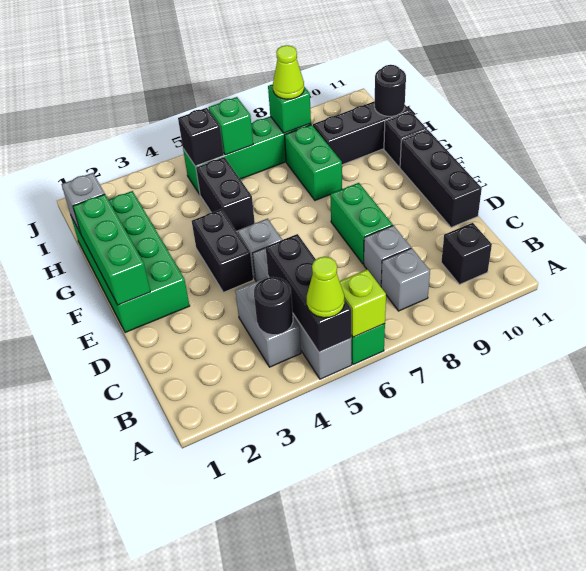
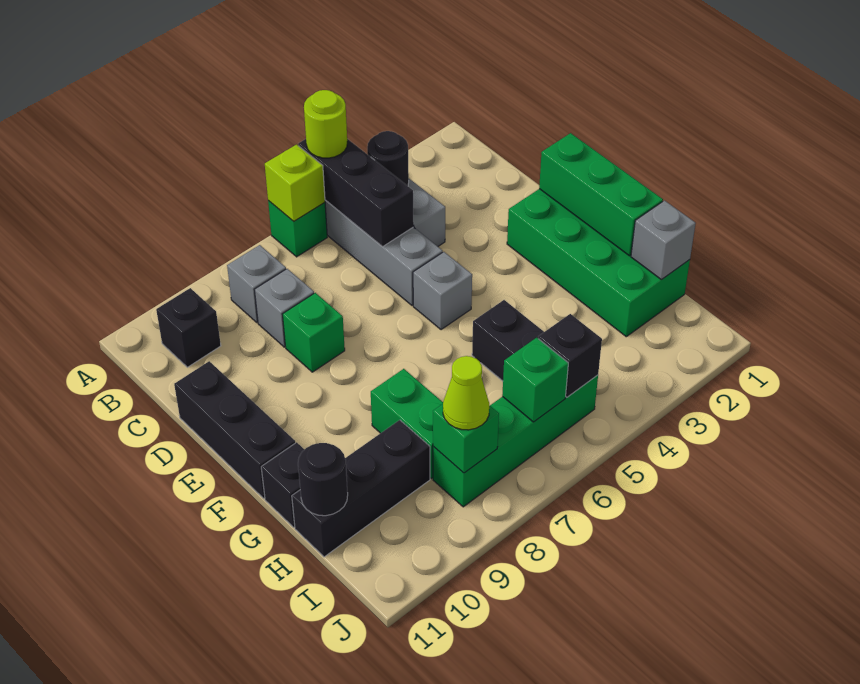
lime cone A5 level 3 -> lime round brick A5 level 3
green brick D8:E8 level 1 -> green brick D8 level 1
black brick E4:F4 level 1 -> none

